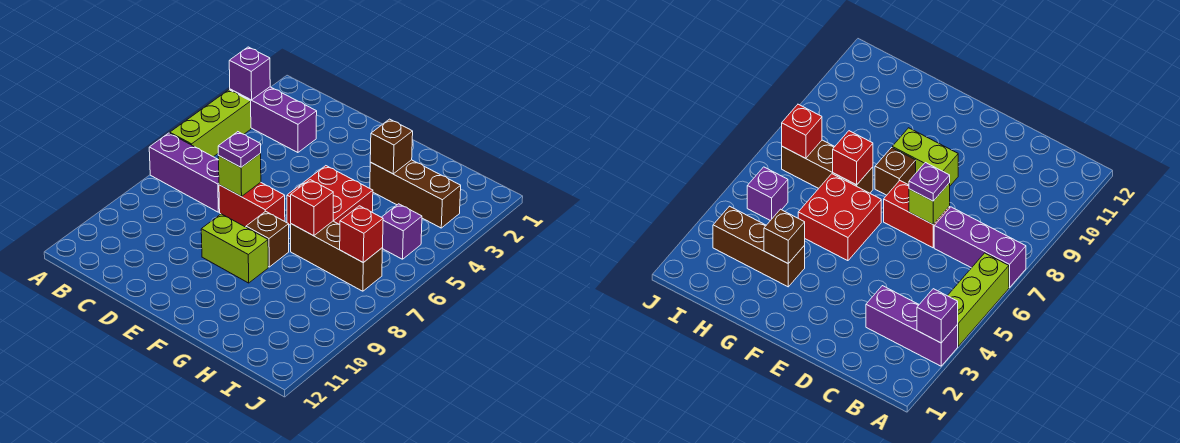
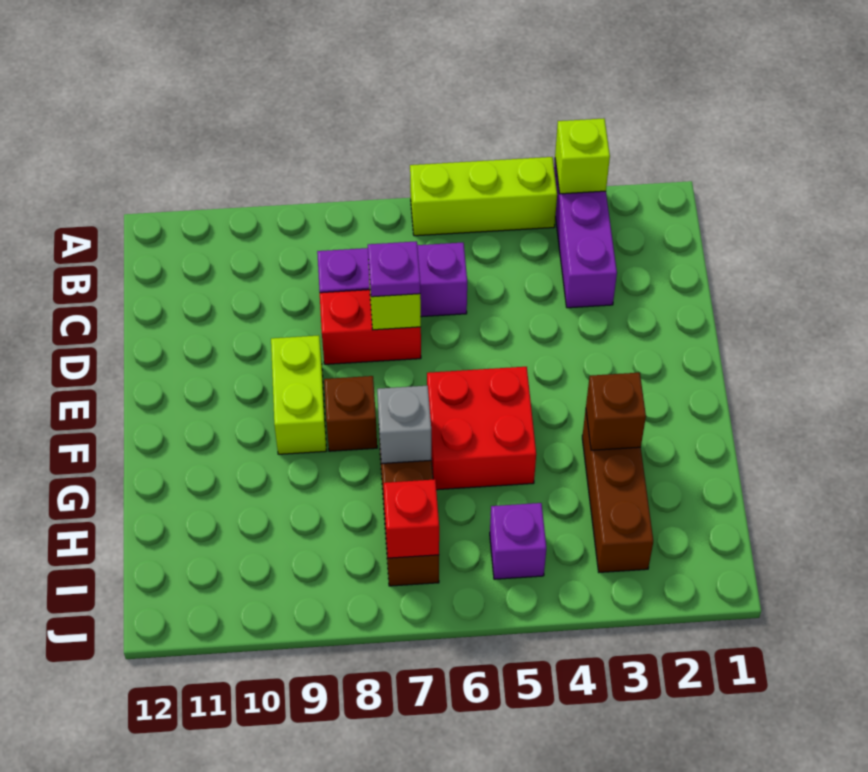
purple brick A3 level 2 -> lime brick A3 level 2
purple brick A7:C7 level 1 -> purple brick C6:C8 level 1
red brick D7:E7 level 1 -> red brick D7:D8 level 1
red brick G7 level 2 -> grey brick G7 level 2

